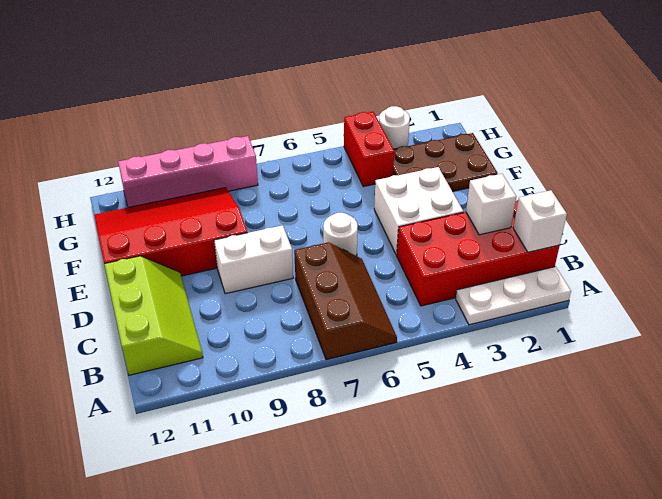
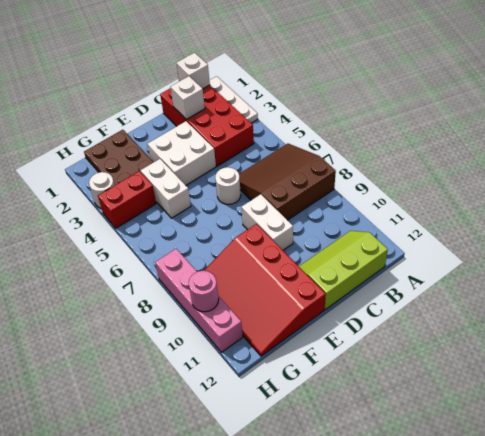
brown slope A6:C7 level 1 top 7 -> brown slope A6:C8 level 1 top 8
none -> white brick F4:F5 level 1
none -> pink round brick H10 level 2

